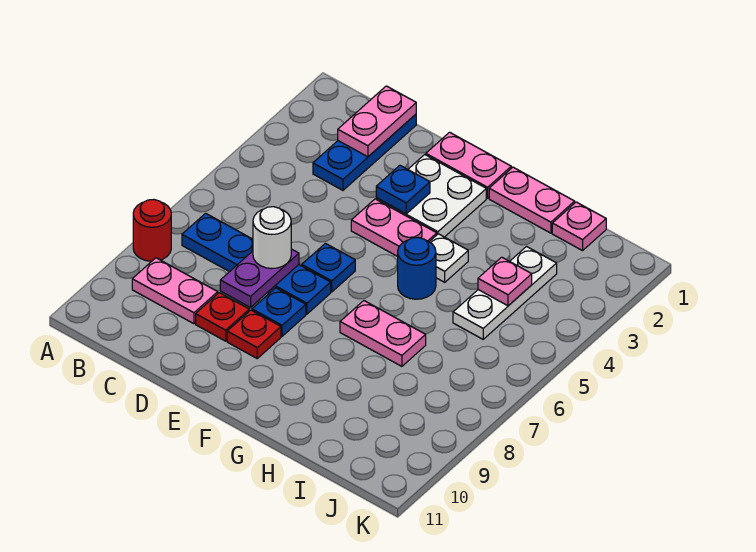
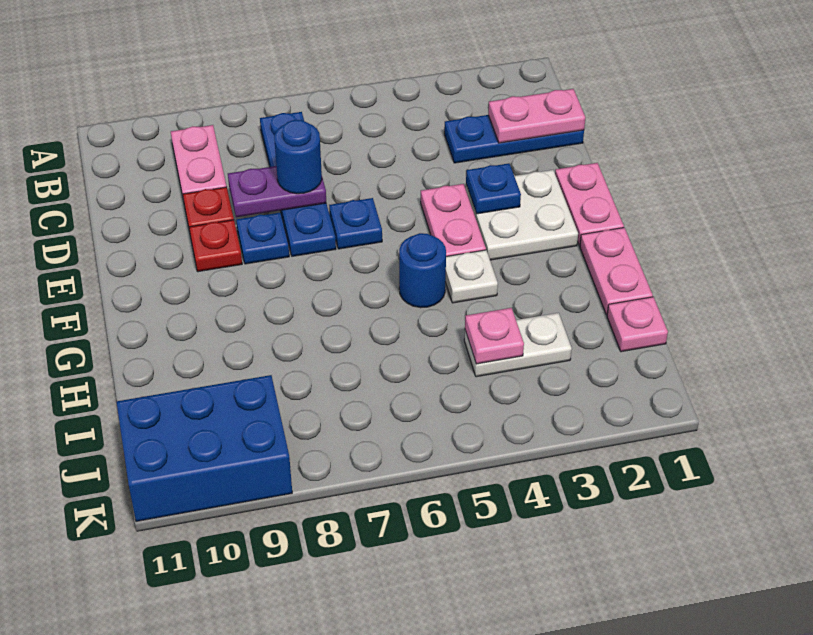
red round brick A8 level 1 -> none
white round brick D7 level 3 -> blue round brick D7 level 3
pink plate G7:H7 level 1 -> none
white plate I3:I5 level 1 -> white plate I3:I4 level 1
none -> blue brick J9:K11 level 1

